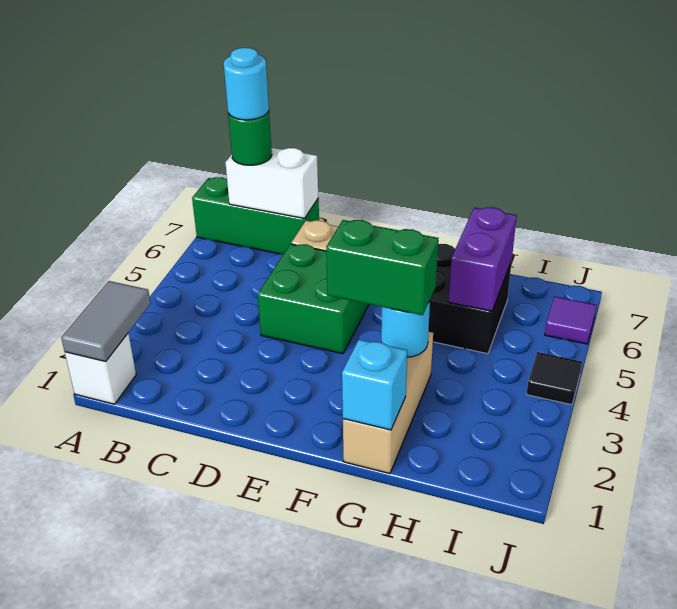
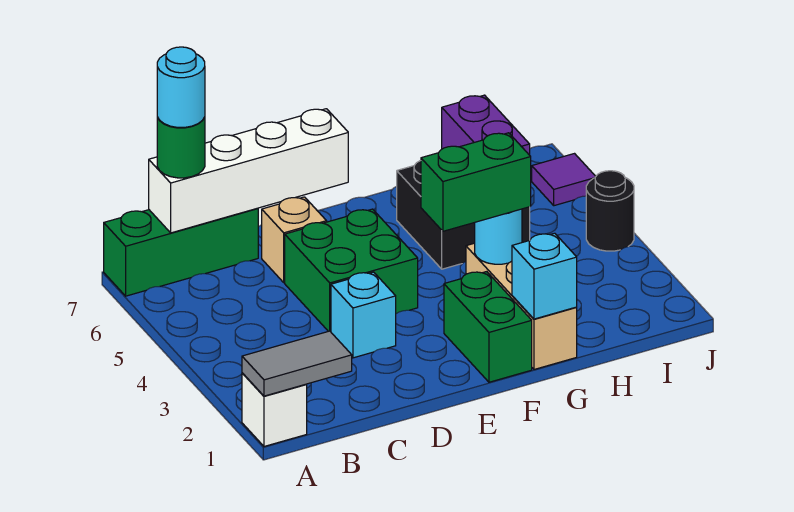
grey tile A1:A2 level 2 -> grey tile A1:B1 level 2
white brick B7:C7 level 2 -> white brick B7:E7 level 2
none -> cyan brick D3 level 1
none -> green brick F1:F2 level 1
black tile J4 level 1 -> black round brick J4 level 1

